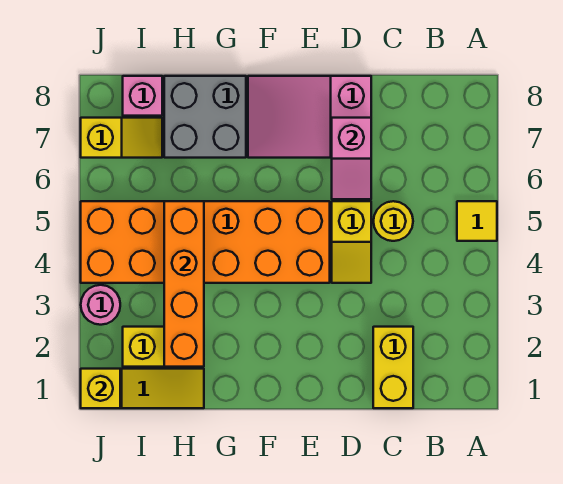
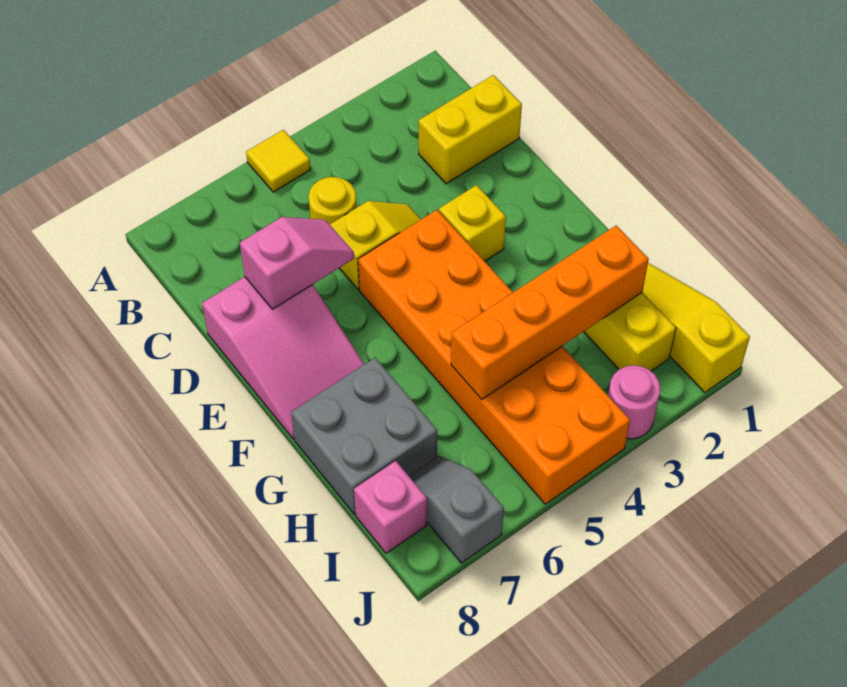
yellow slope I7:J7 level 1 top J -> grey slope I7:J7 level 1 top J
yellow brick J1 level 2 -> yellow brick E3 level 1

